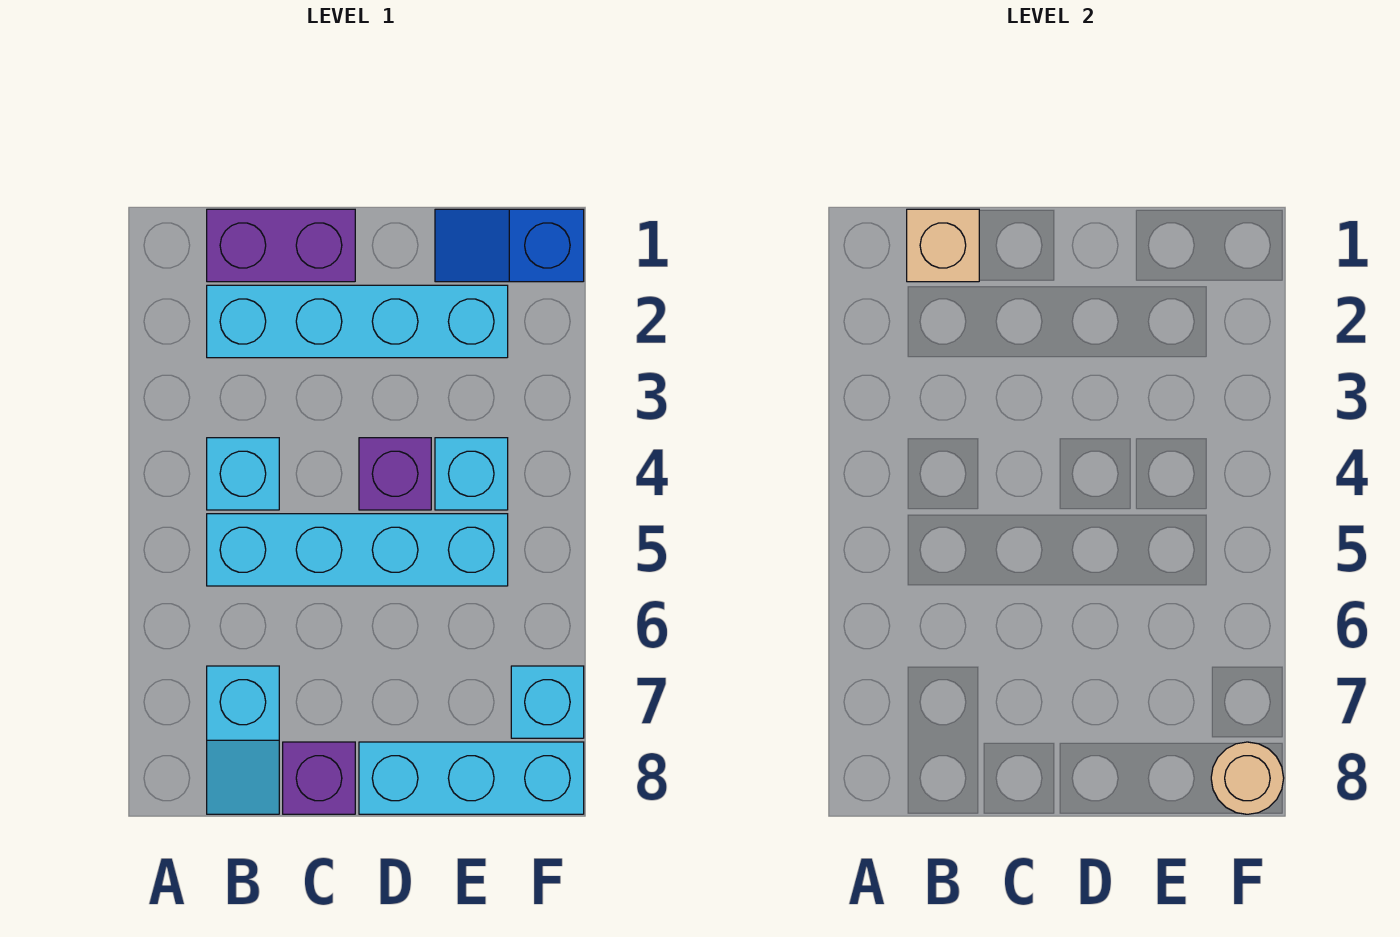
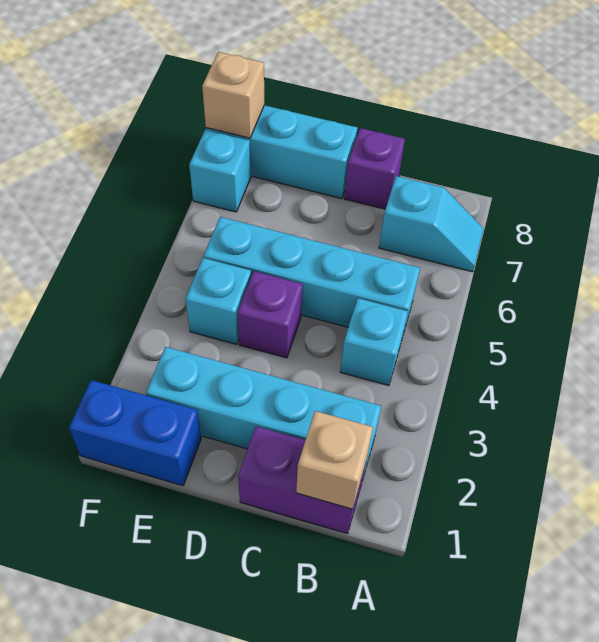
cyan slope B7:B8 level 1 top 7 -> cyan slope A7:B7 level 1 top B
blue slope E1:F1 level 1 top F -> blue brick E1:F1 level 1
tan round brick F8 level 2 -> tan brick F8 level 2

